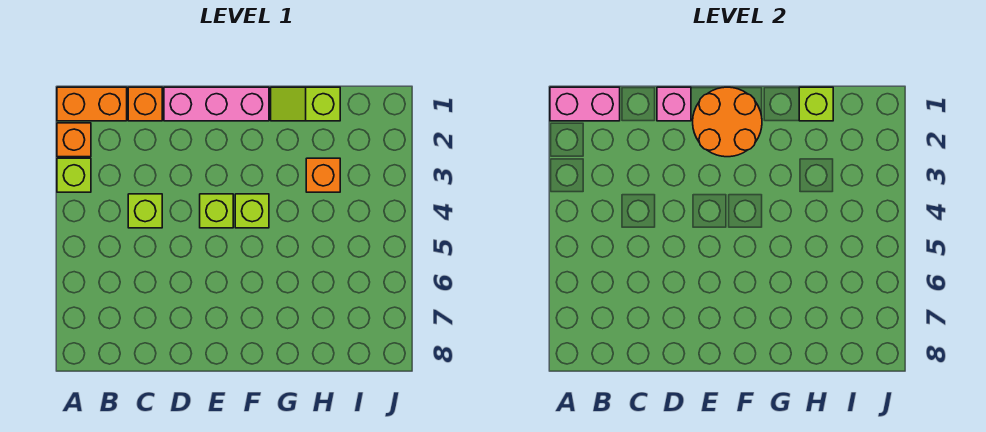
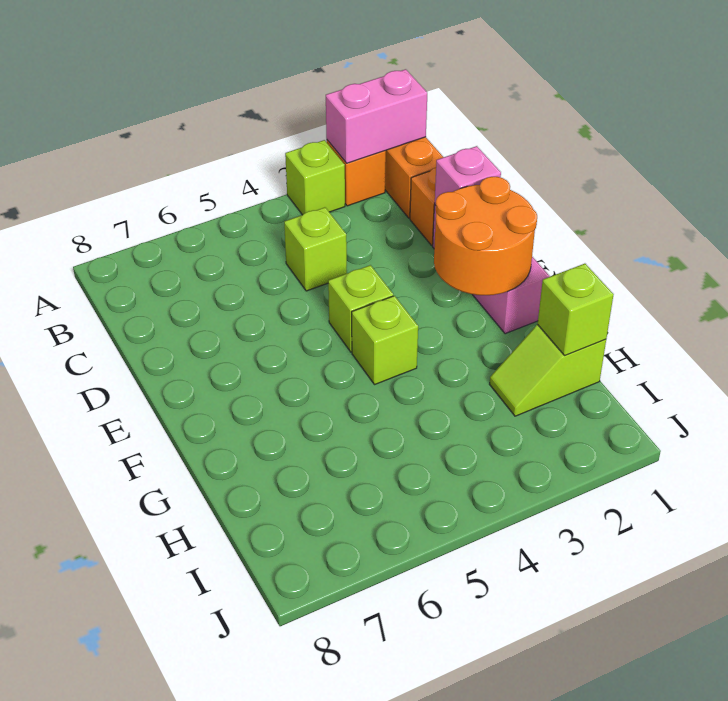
pink brick A1:B1 level 2 -> pink brick A1:A2 level 2
lime slope G1:H1 level 1 top H -> lime slope H1:H2 level 1 top 1
orange brick H3 level 1 -> none

